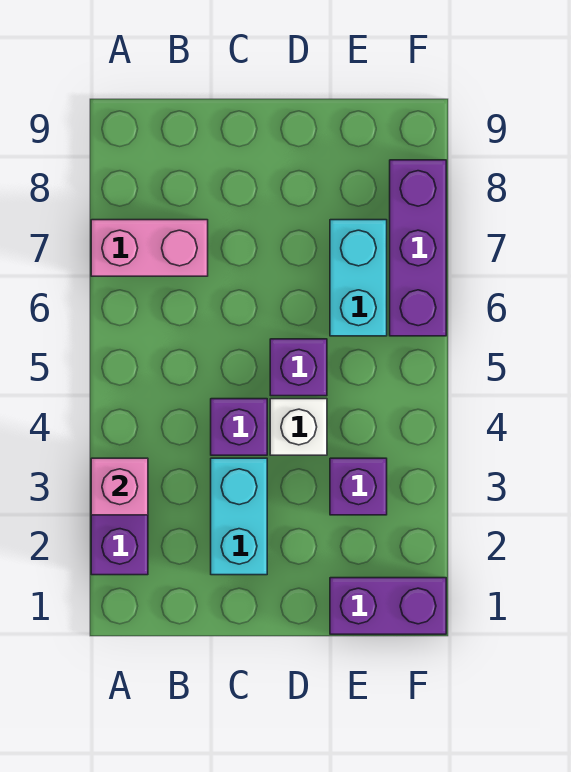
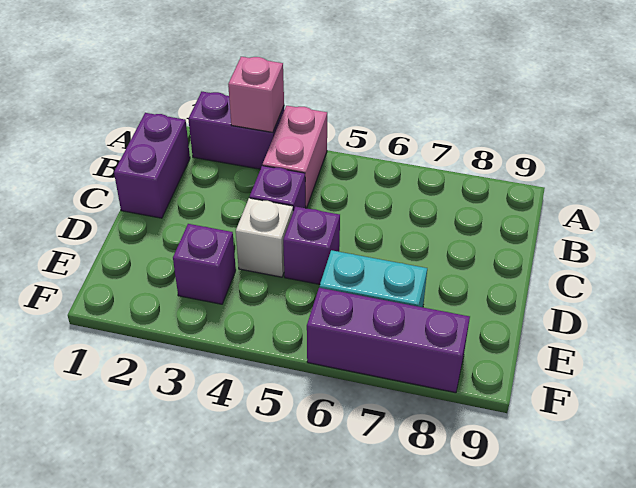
pink brick A7:B7 level 1 -> pink brick A4:B4 level 1
cyan brick C2:C3 level 1 -> none
purple brick E1:F1 level 1 -> purple brick B1:C1 level 1

